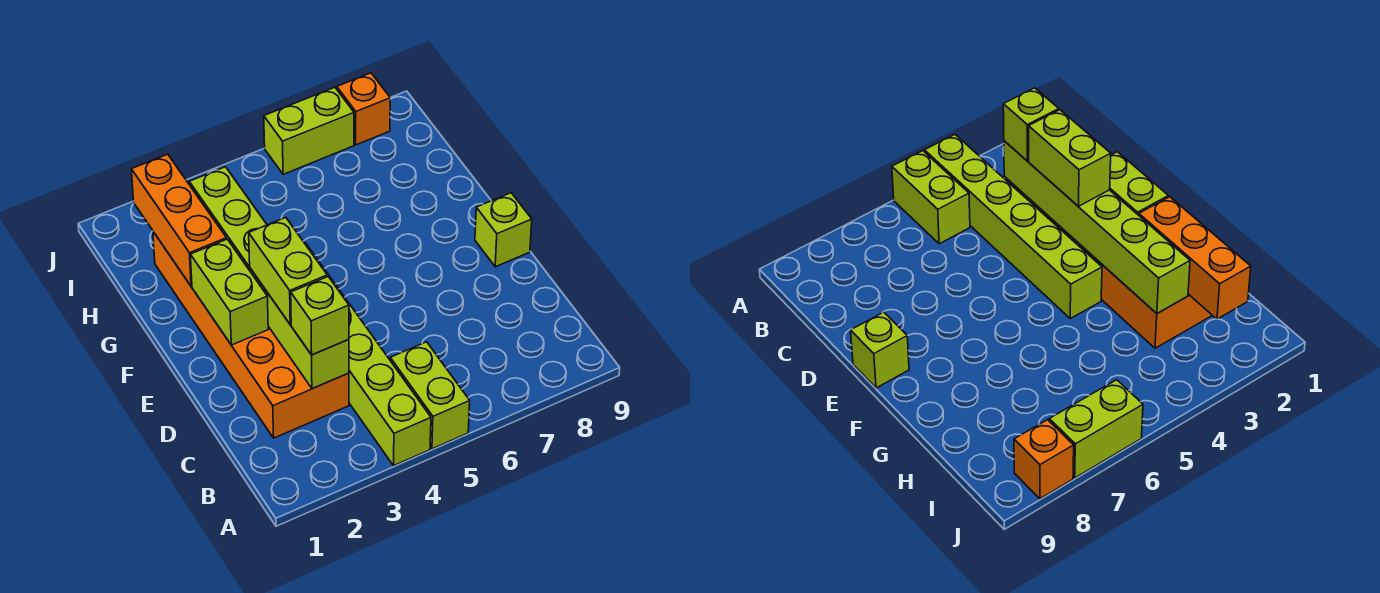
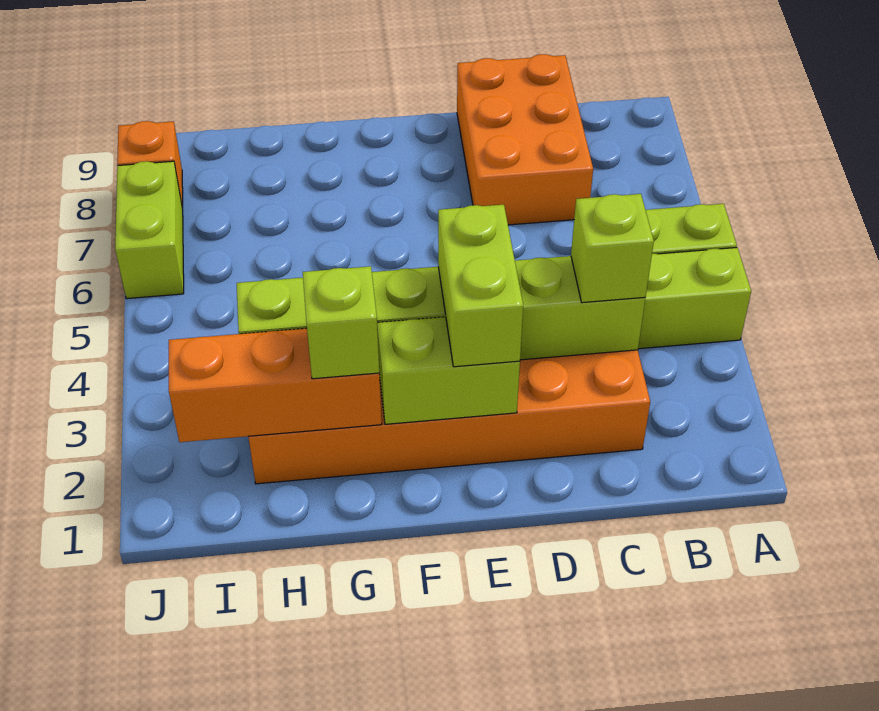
none -> orange brick C7:D9 level 1
lime brick D3:E3 level 3 -> lime brick E2:E3 level 3
lime brick E9 level 1 -> lime brick G2 level 3

